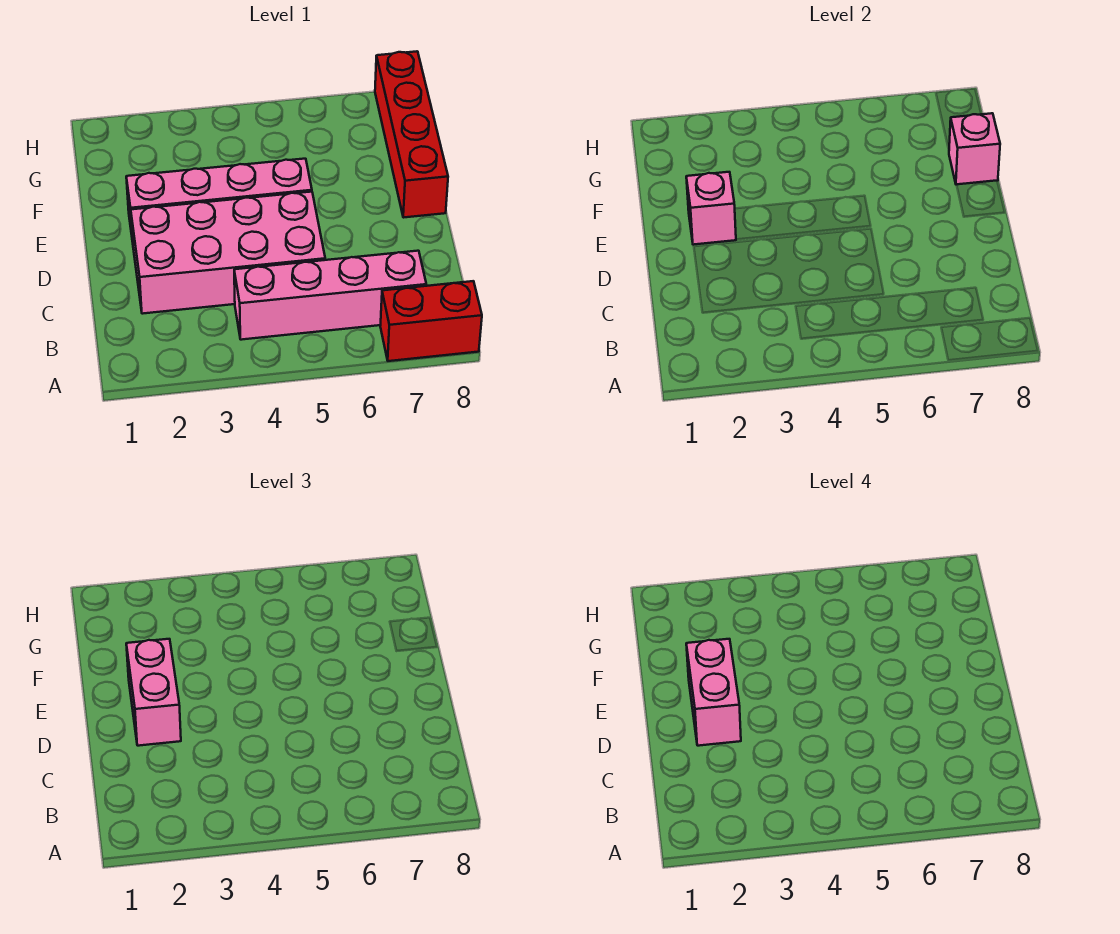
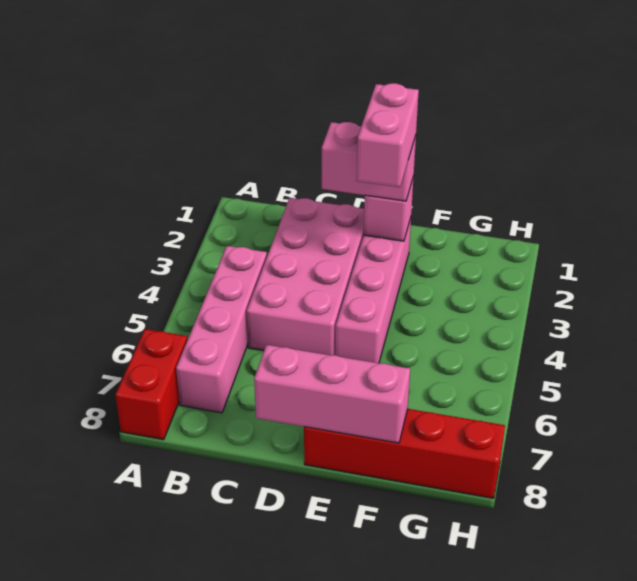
pink brick D2:E2 level 4 -> pink brick E2:E3 level 4
pink brick F8 level 2 -> pink brick D8:F8 level 2

